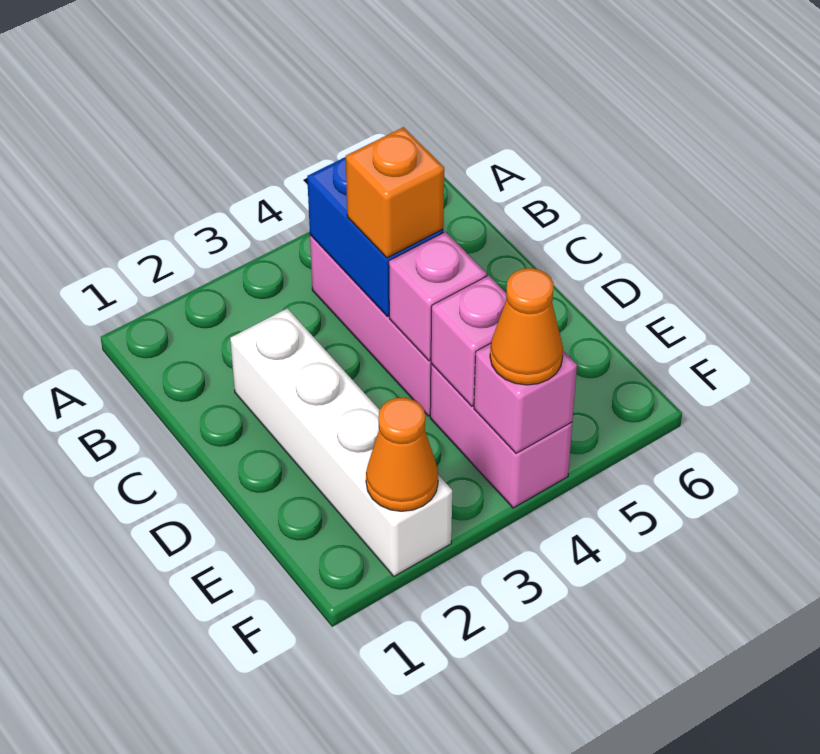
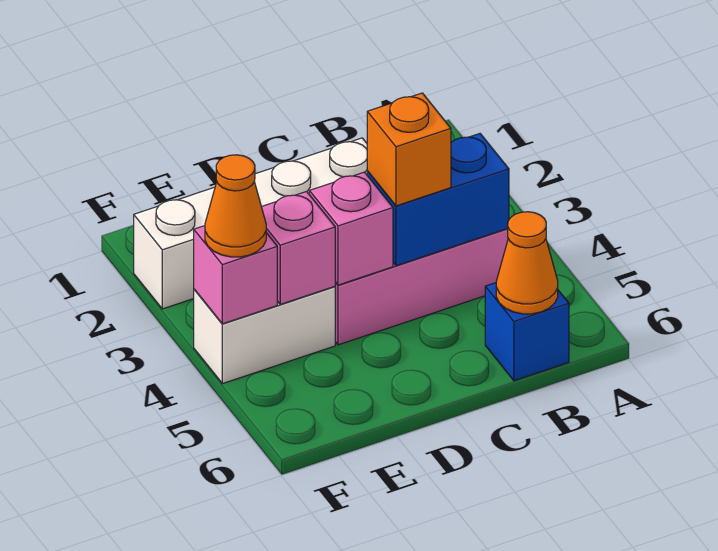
none -> blue brick B6 level 1
pink brick E4:F4 level 1 -> white brick E4:F4 level 1
orange cone F2 level 2 -> orange cone B6 level 2

